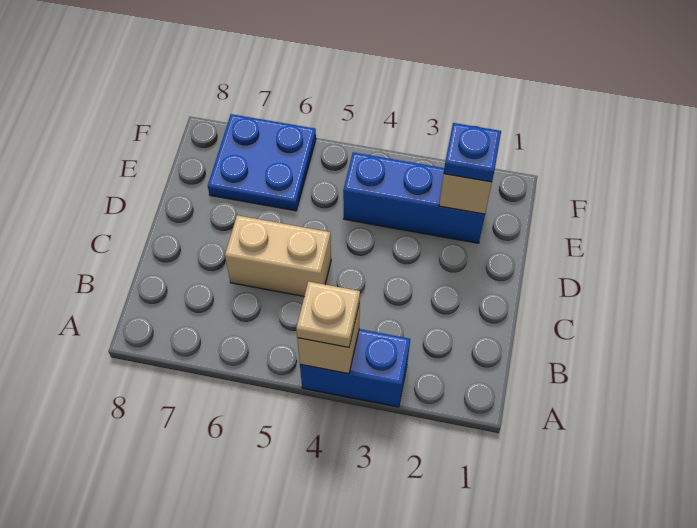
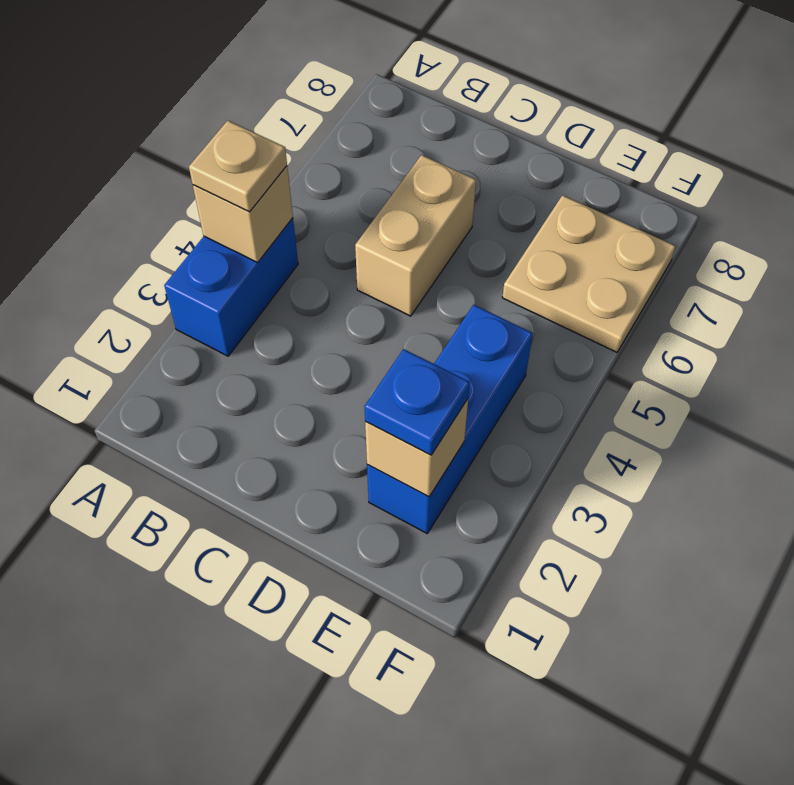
blue plate E6:F7 level 1 -> tan plate E6:F7 level 1

